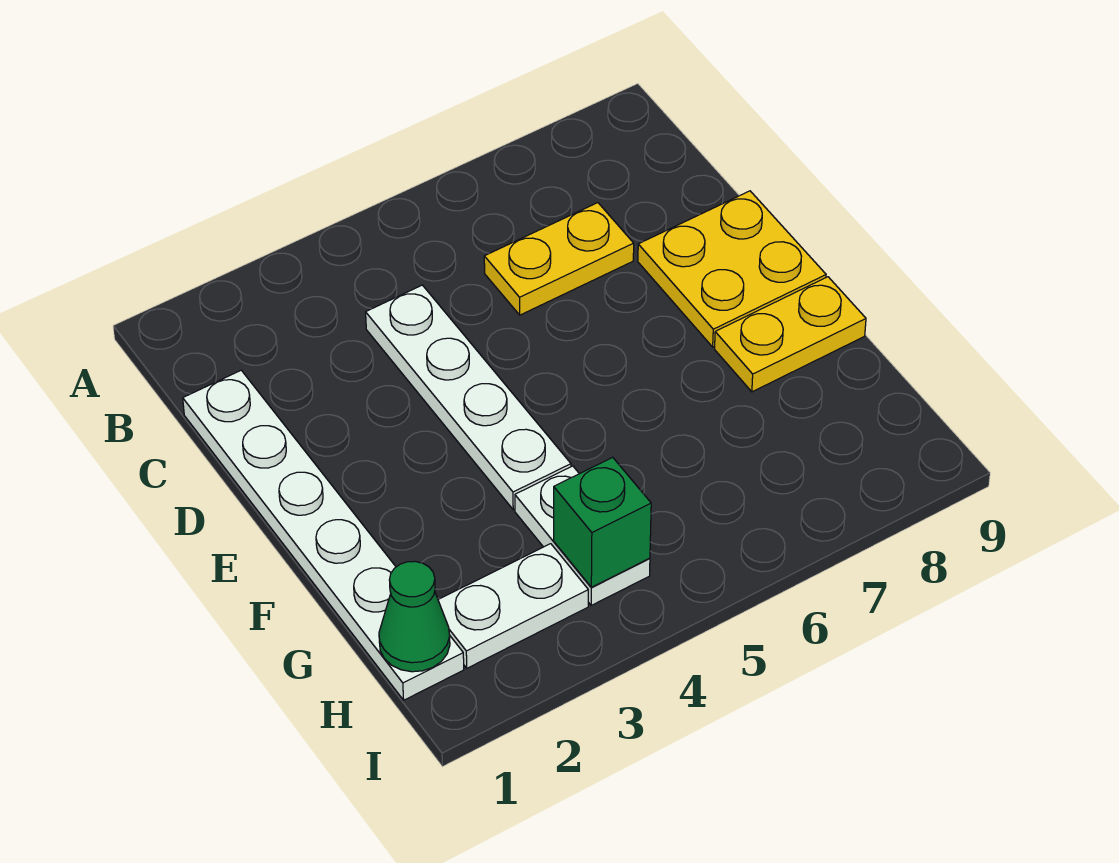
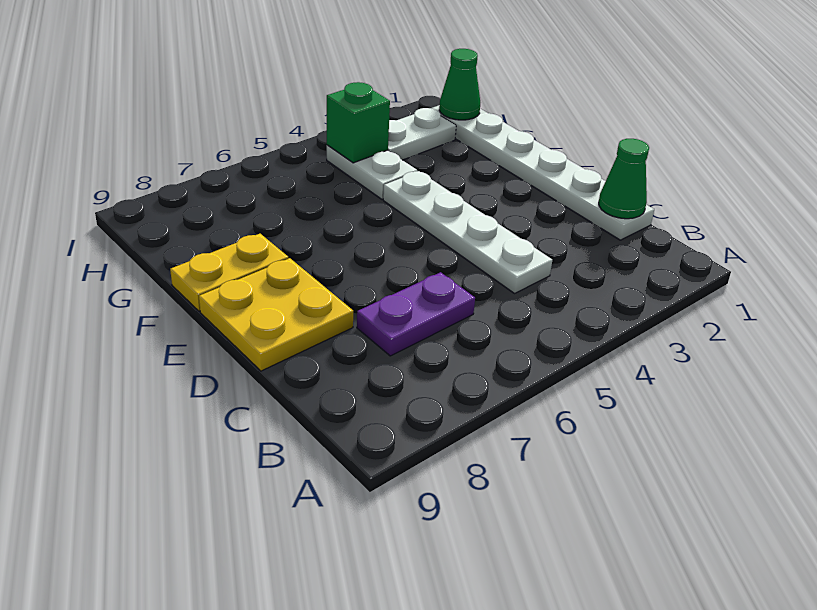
none -> green cone C1 level 2
yellow plate C6:C7 level 1 -> purple plate C6:C7 level 1

